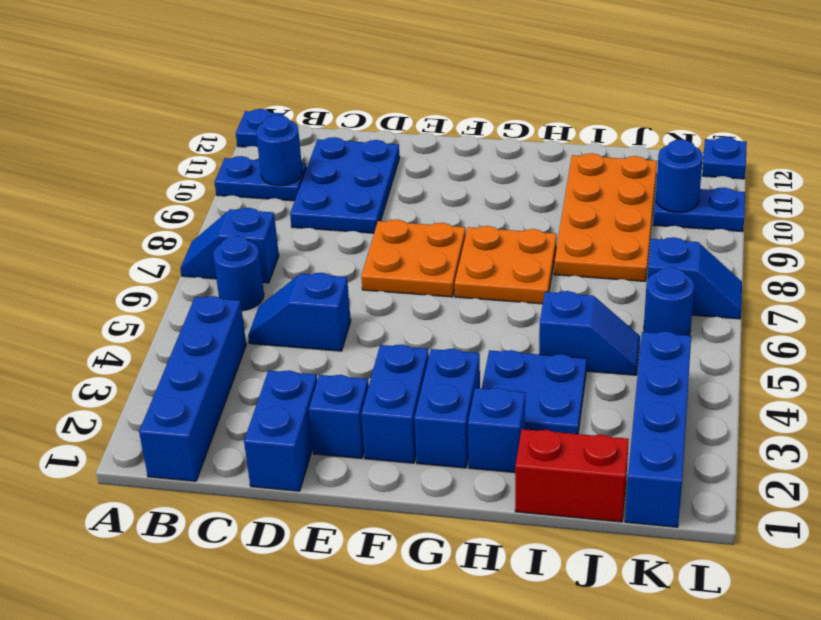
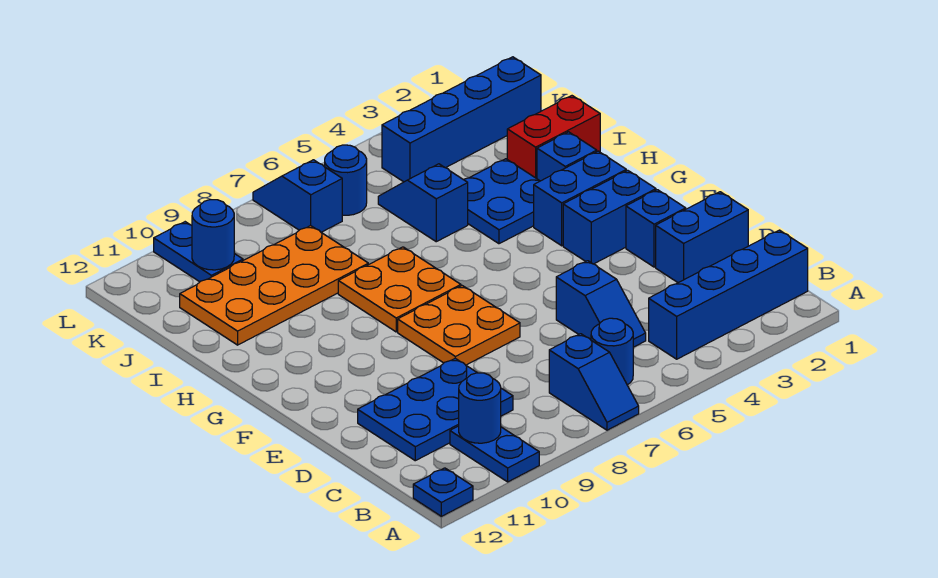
red brick I1:J1 level 1 -> red brick I1:I2 level 1
blue plate L12 level 1 -> none

